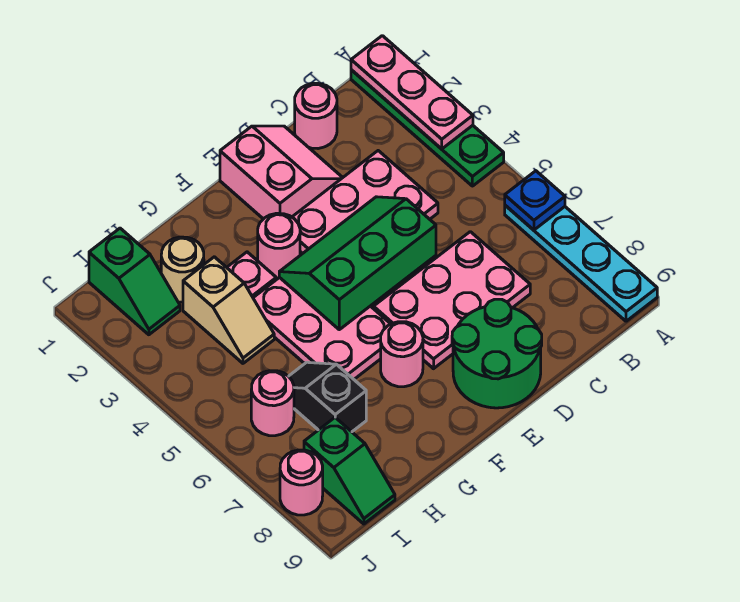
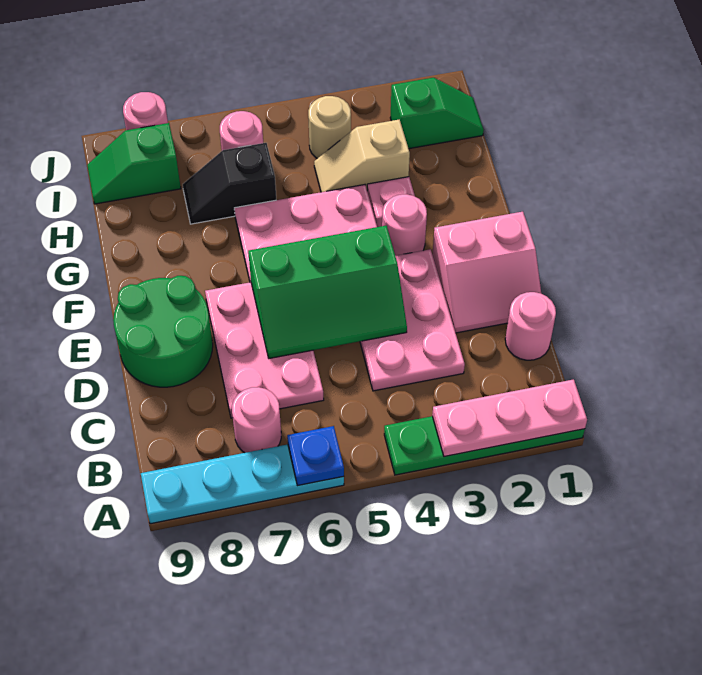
green slope D4:F5 level 2 top 5 -> green slope D4:E6 level 2 top E
pink round brick F7 level 1 -> pink round brick B7 level 1
tan round brick H2 level 1 -> tan round brick I4 level 1
black slope H6:H7 level 1 top 7 -> black slope H6:H7 level 1 top 6
green slope I1:I2 level 1 top 1 -> green slope I1:I2 level 1 top 2

